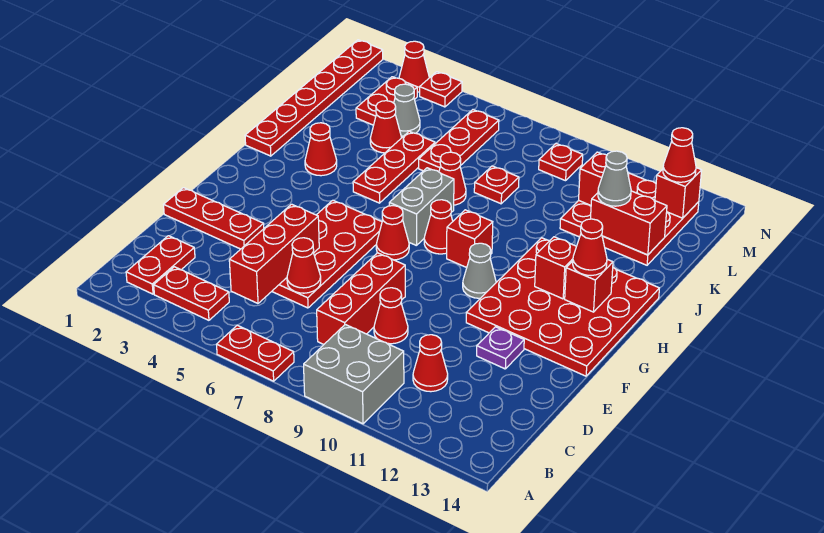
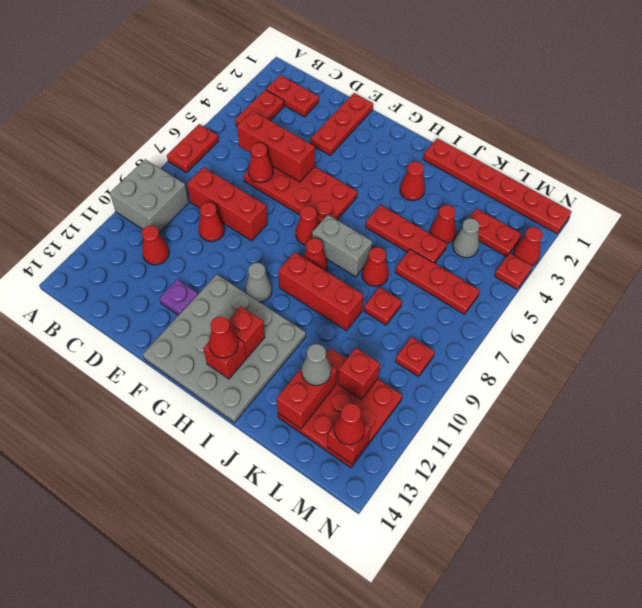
red plate F11:I14 level 1 -> grey plate F11:I14 level 1
red brick H9 level 1 -> red brick H9:J9 level 1

